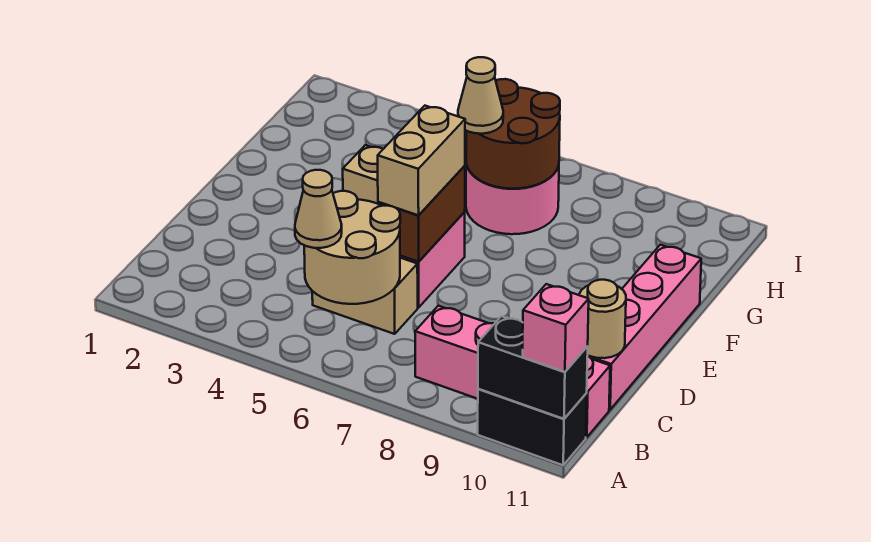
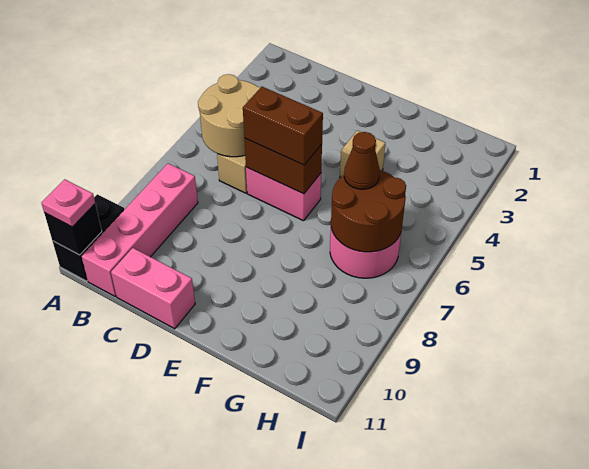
black brick A10:A11 level 2 -> black brick A11 level 2
pink brick A11 level 3 -> pink plate A11 level 3
tan cone B5 level 3 -> none
pink brick C11:F11 level 1 -> pink brick C11:D11 level 1
tan round brick C11 level 2 -> none
tan brick D6:E6 level 3 -> brown brick D6:E6 level 3
tan cone G6 level 3 -> brown cone G6 level 3

